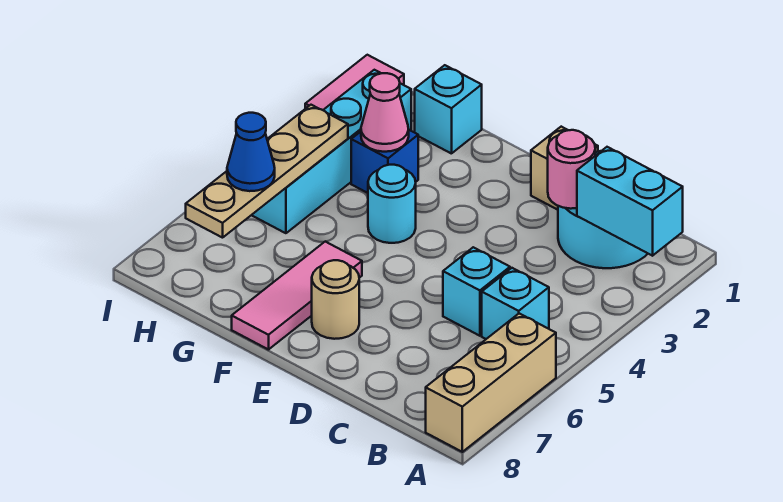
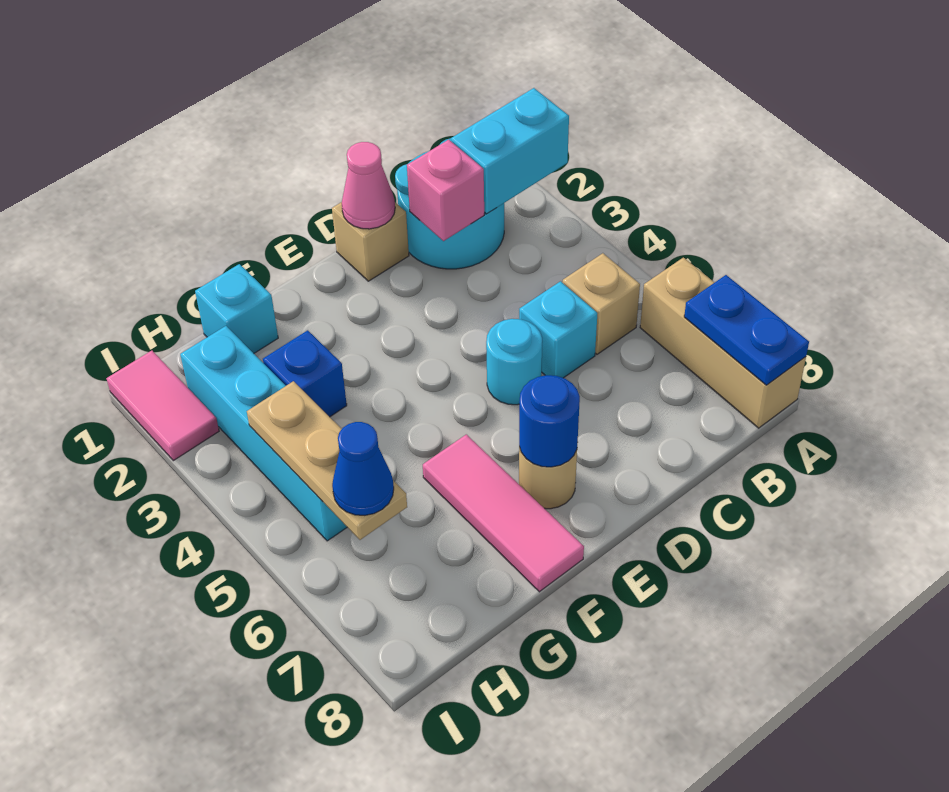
none -> blue plate A7:A8 level 2
cyan brick B5 level 1 -> tan brick B5 level 1
pink round brick C2 level 2 -> pink brick C2 level 2
none -> blue round brick E7 level 2
cyan round brick F4 level 1 -> cyan round brick D5 level 1
pink cone G3 level 2 -> pink cone D1 level 2
tan plate H4:H7 level 2 -> tan plate H4:H6 level 2

